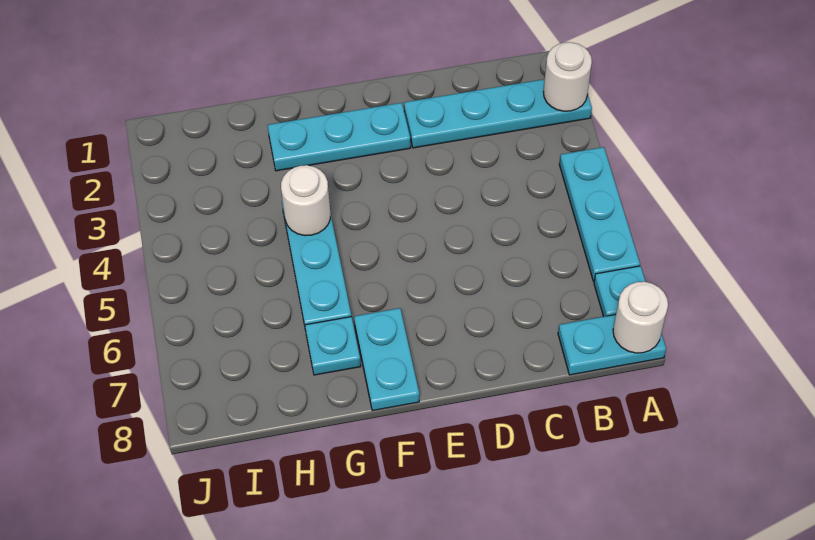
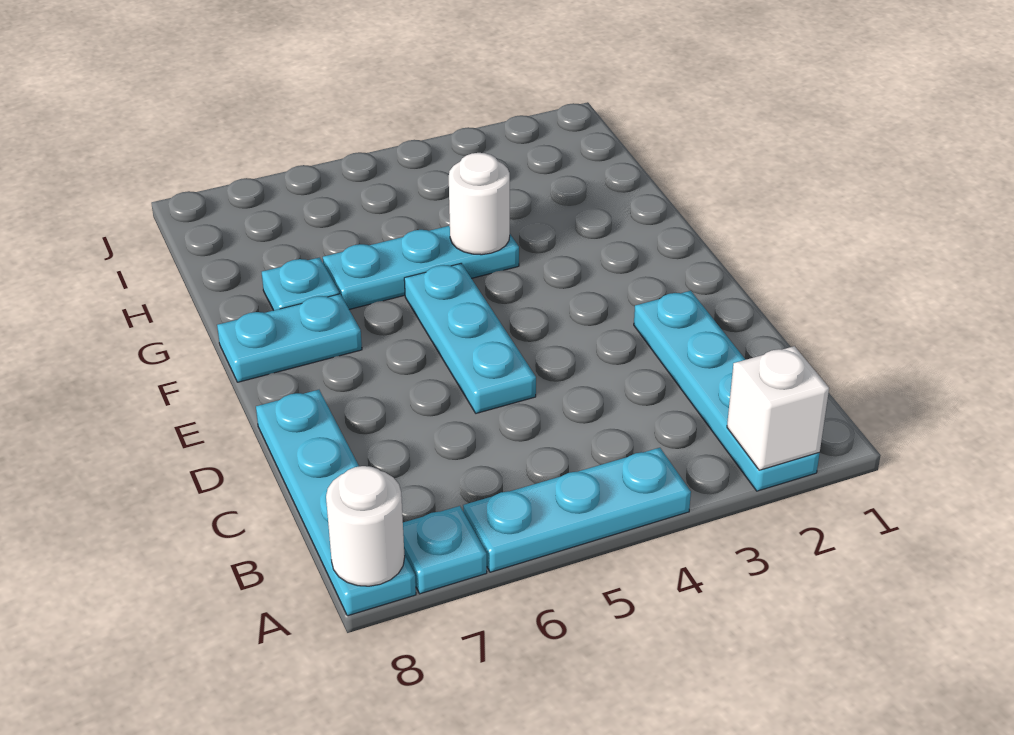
white round brick A2 level 2 -> white brick A2 level 2
cyan plate A8:B8 level 1 -> cyan plate A8:D8 level 1
cyan plate E2:G2 level 1 -> cyan plate D5:F5 level 1

